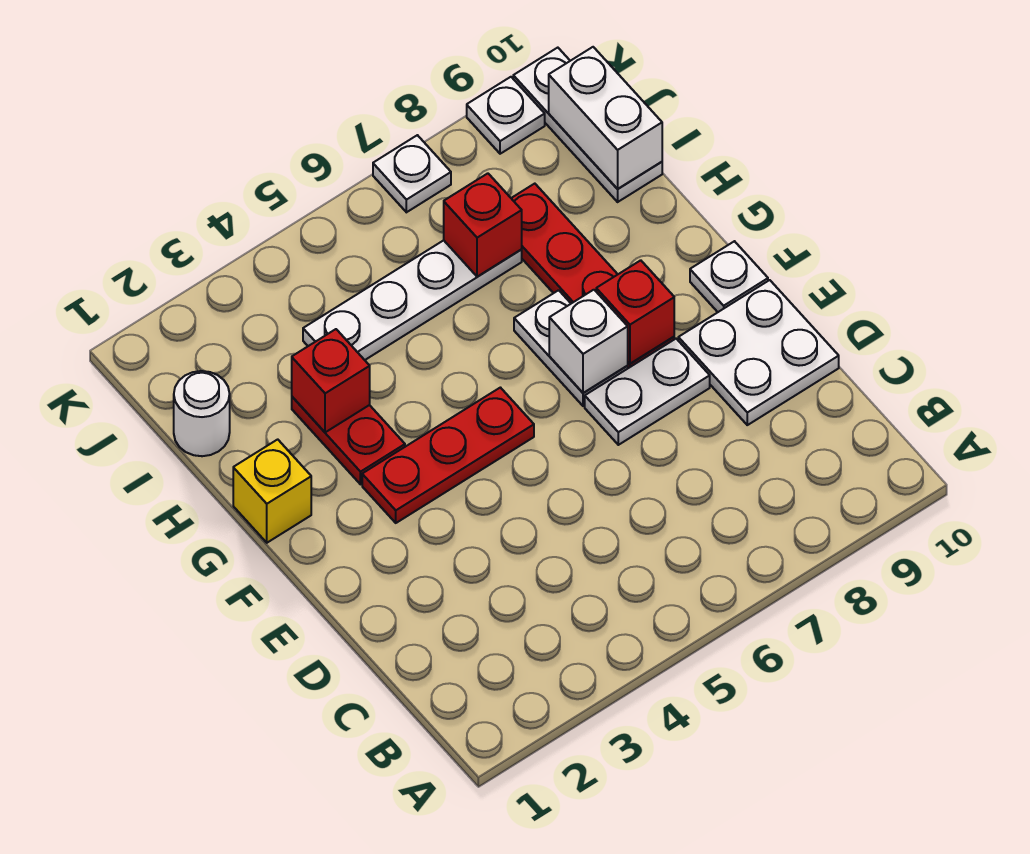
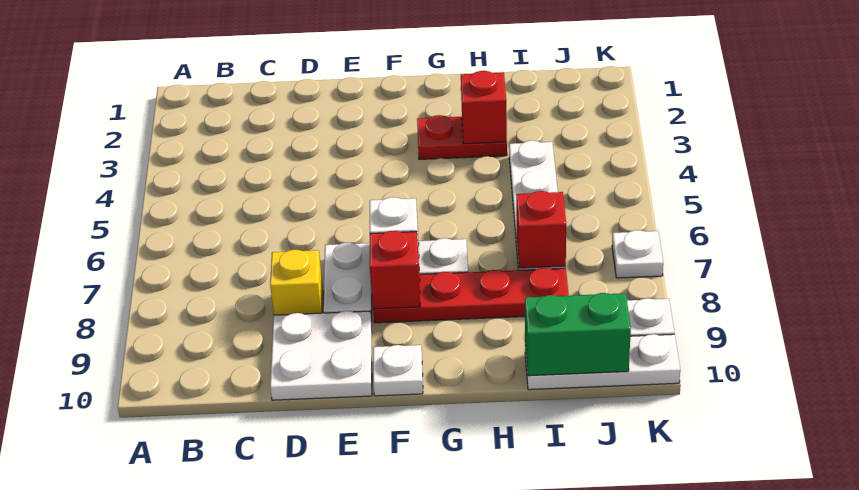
red plate F3:F5 level 1 -> none
yellow brick G1 level 1 -> yellow brick D8 level 1
white round brick I1 level 1 -> none
white brick I10:J10 level 2 -> green brick I10:J10 level 2

